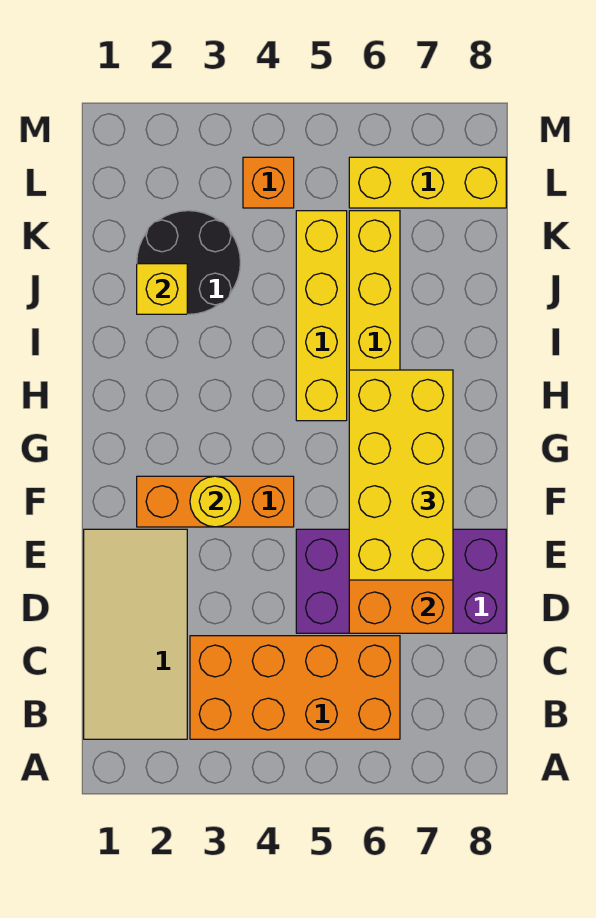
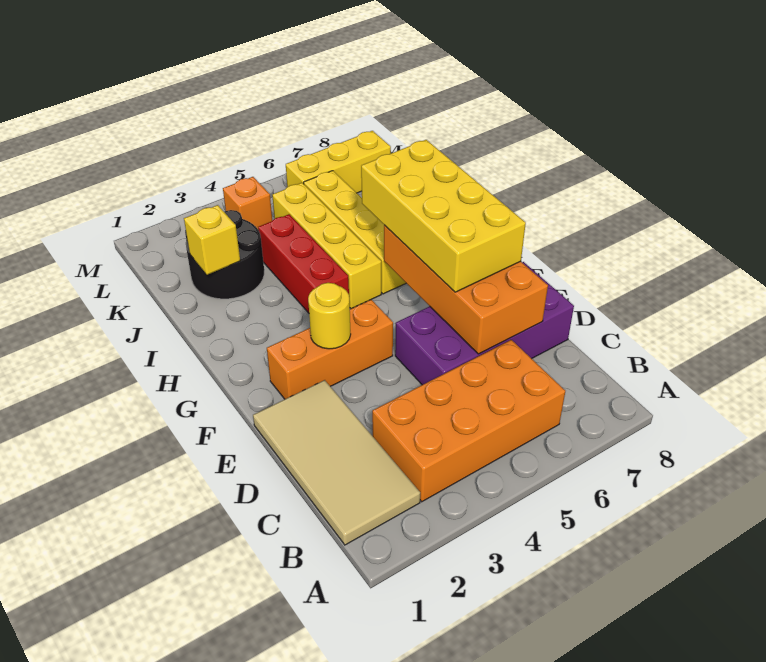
none -> red brick H4:J4 level 1

